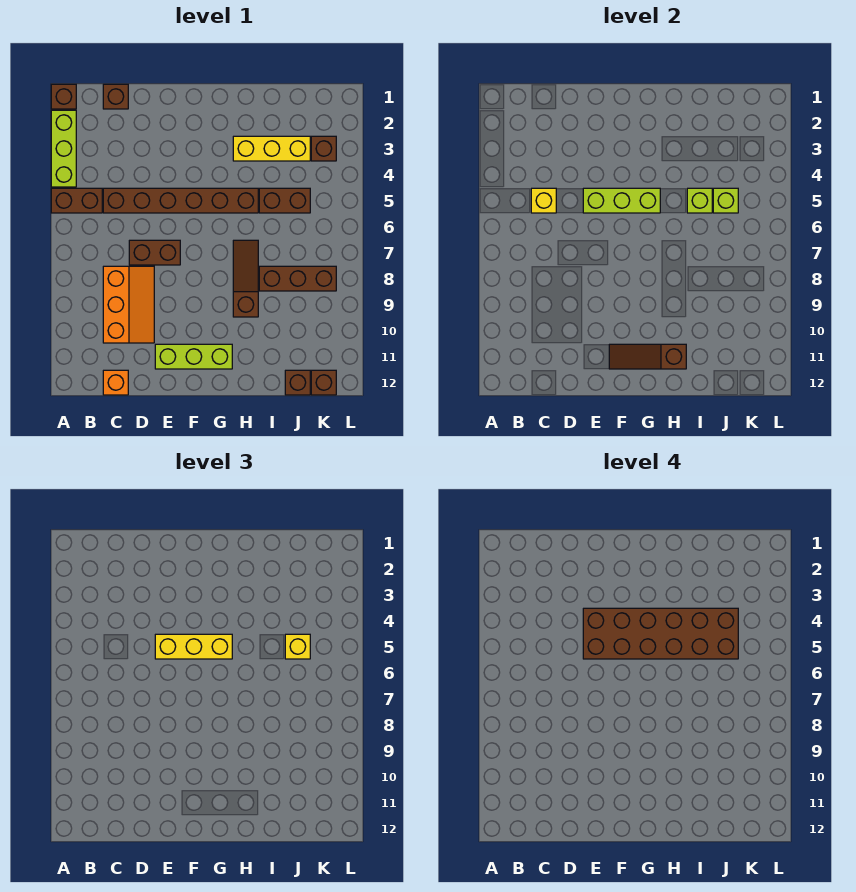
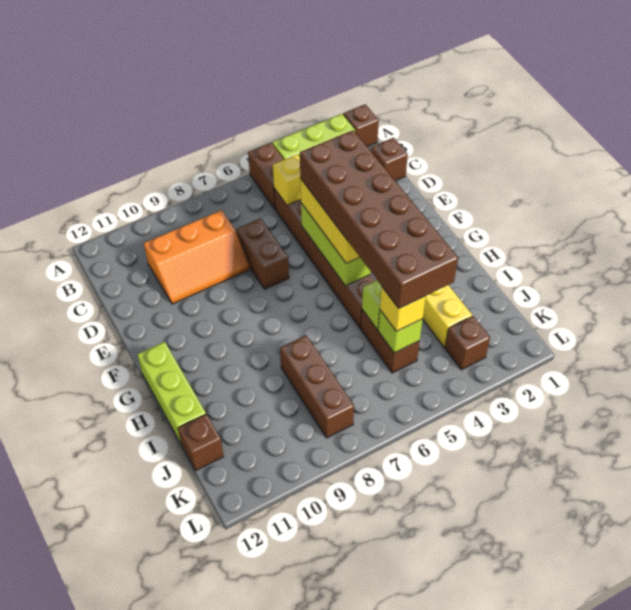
orange brick C12 level 1 -> none
lime brick E11:G11 level 1 -> lime brick G12:I12 level 1
brown slope F11:H11 level 2 top H -> none
brown slope H7:H9 level 1 top 9 -> none
brown brick K12 level 1 -> none

